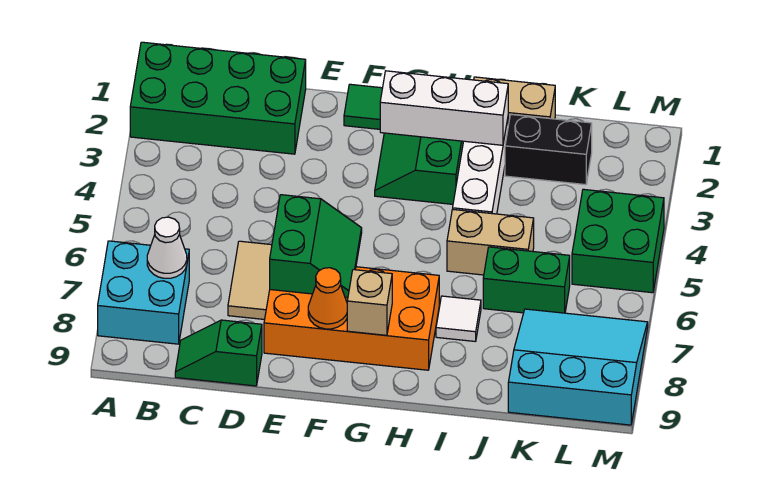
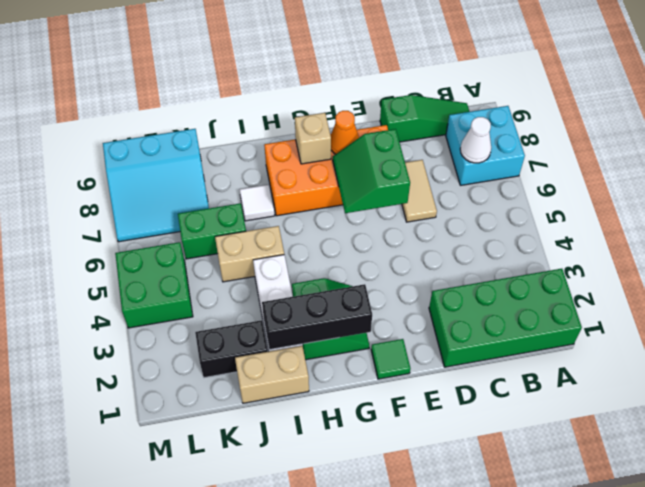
green slope C9:D9 level 1 top D -> green slope B9:D9 level 1 top D
white brick G2:I2 level 2 -> black brick G2:I2 level 2

